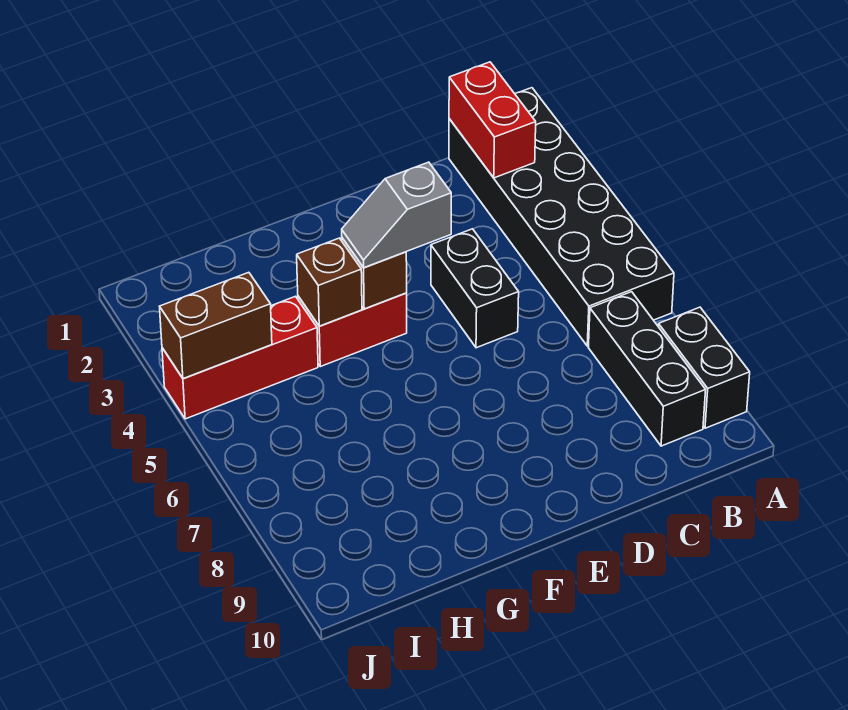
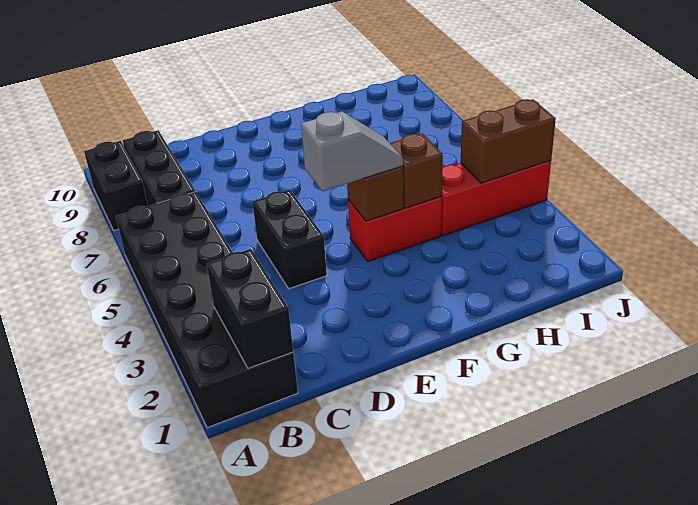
red brick B1:B2 level 2 -> black brick B1:B2 level 2

